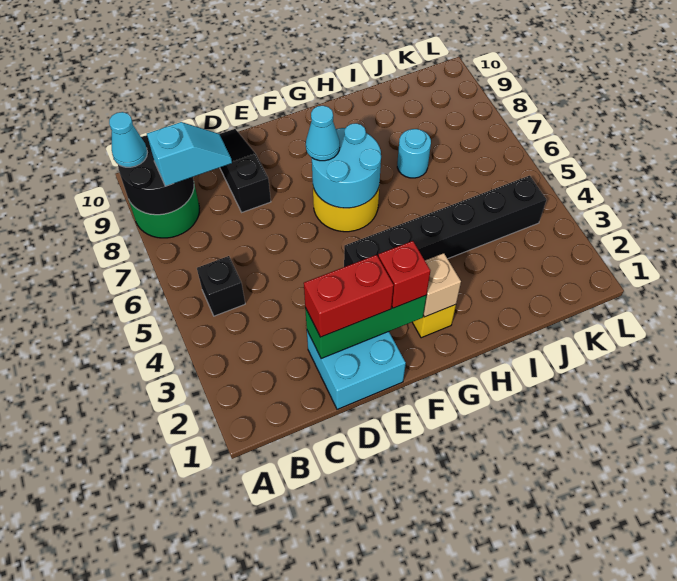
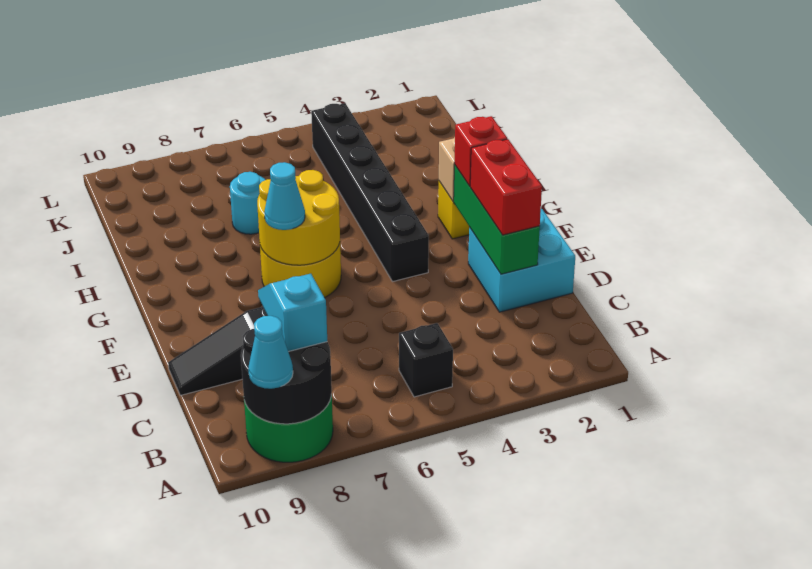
cyan round brick F6:G7 level 2 -> yellow round brick F6:G7 level 2

